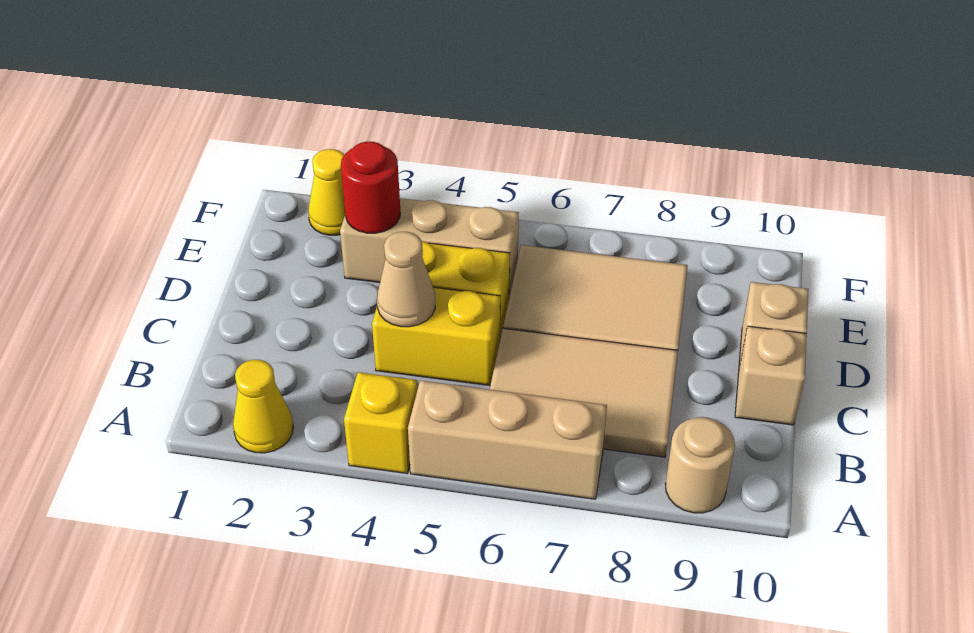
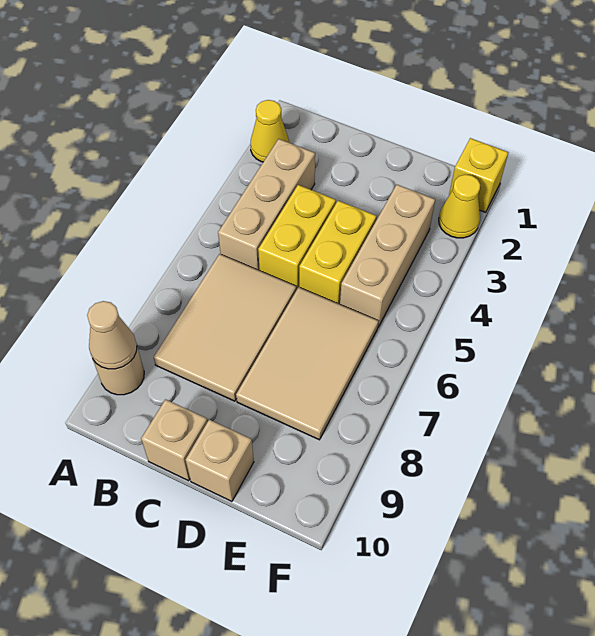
yellow brick A4 level 1 -> yellow brick F1 level 1
tan brick A5:A7 level 1 -> tan brick B3:B5 level 1
tan cone C4 level 2 -> tan cone A9 level 2
red round brick E3 level 2 -> none

